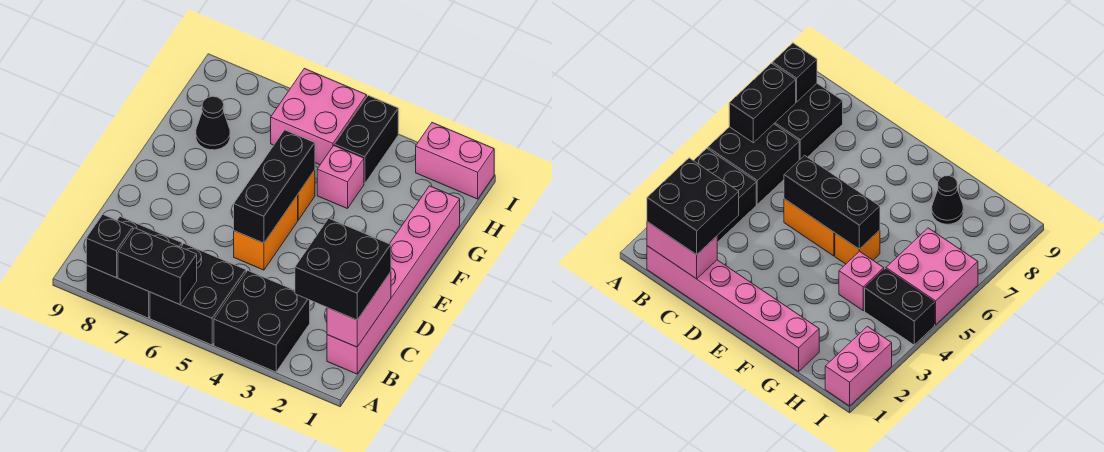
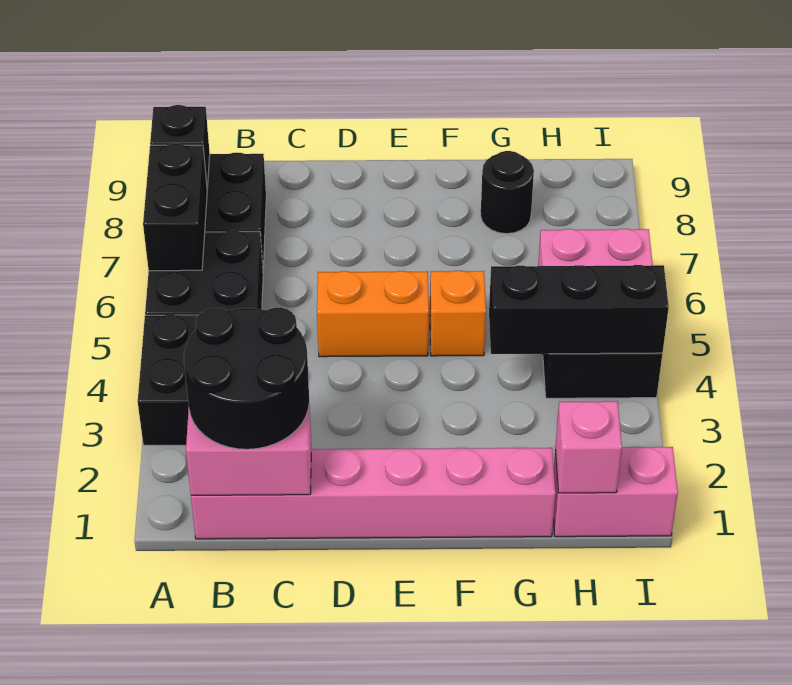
black brick B1:C2 level 3 -> black round brick B1:C2 level 3
black brick D5:F5 level 2 -> black brick G4:I4 level 2
pink brick G4 level 1 -> pink brick H1 level 2
black cone G8 level 1 -> black round brick G8 level 1
pink brick I1:I2 level 1 -> pink brick H1:I1 level 1

